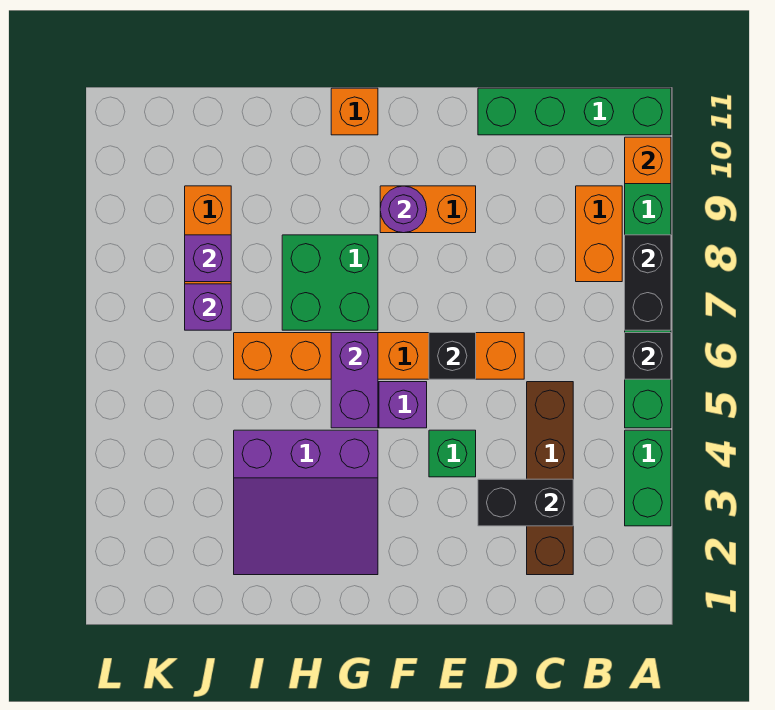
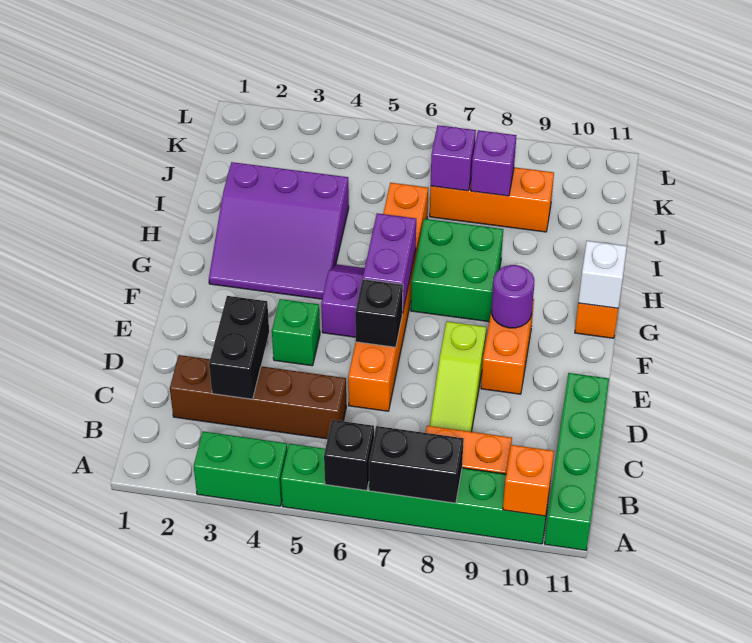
none -> lime slope C8:E8 level 1 top E
purple slope G2:I4 level 1 top 4 -> purple slope G2:I4 level 1 top I
purple brick G5:G6 level 2 -> purple brick F6:G6 level 2
none -> white brick G11 level 2

